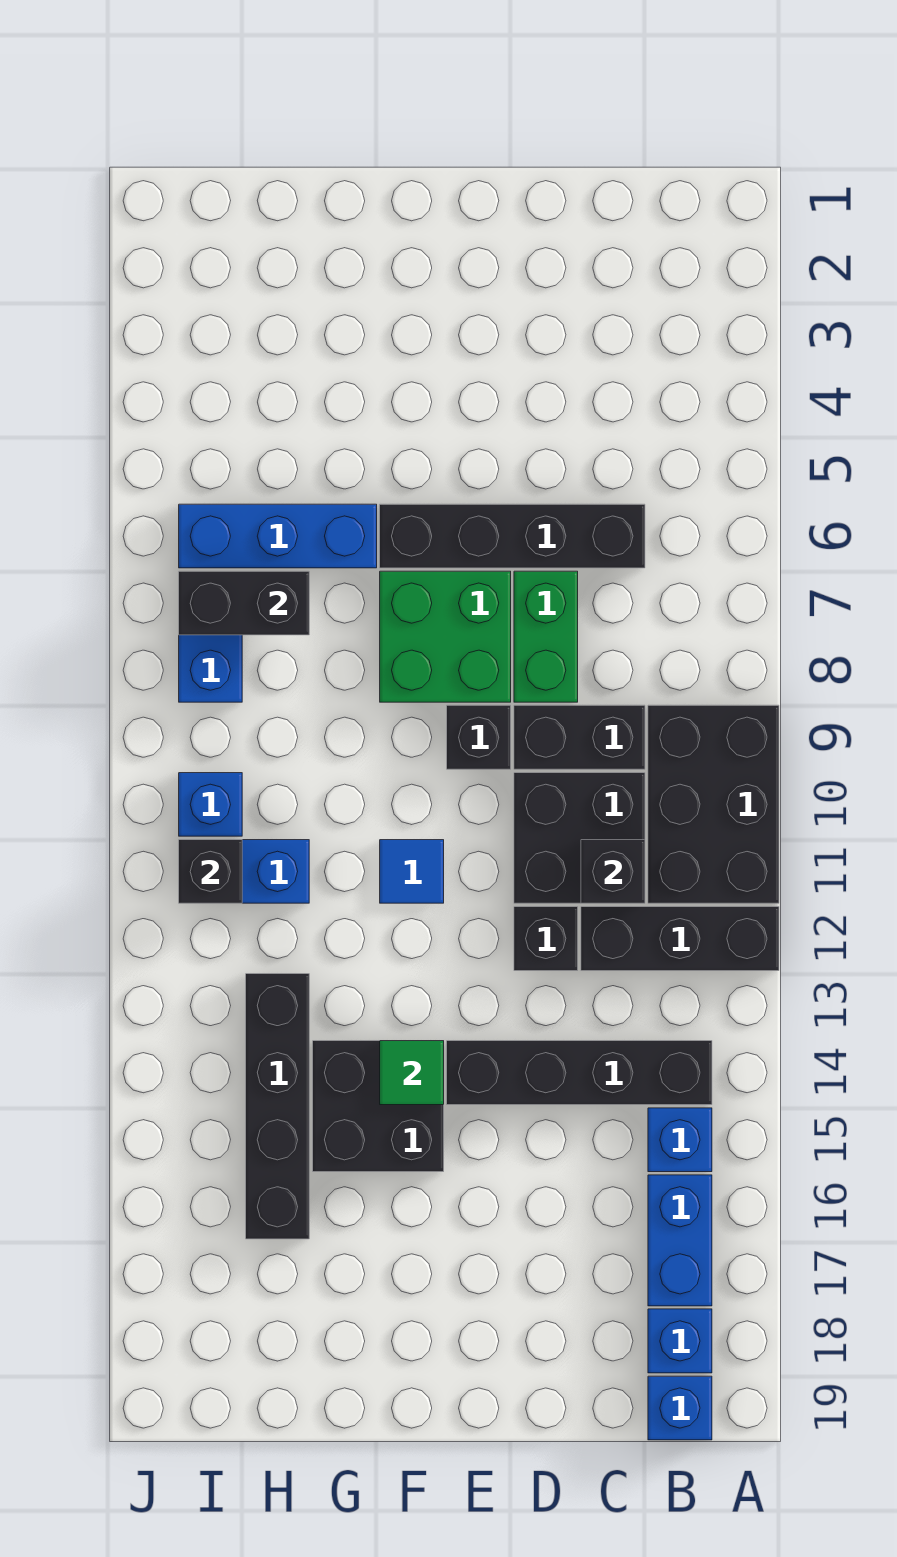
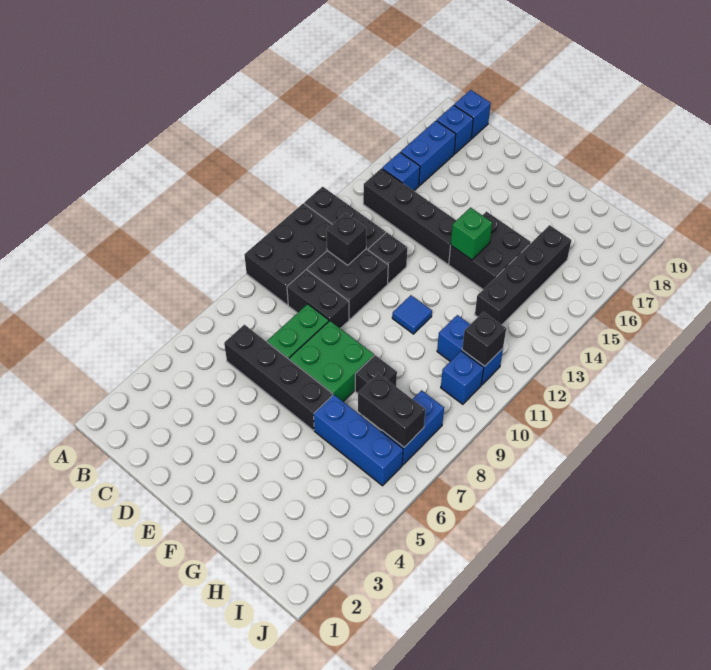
black brick E9 level 1 -> black brick G8 level 1
green tile F14 level 2 -> green brick F14 level 2

